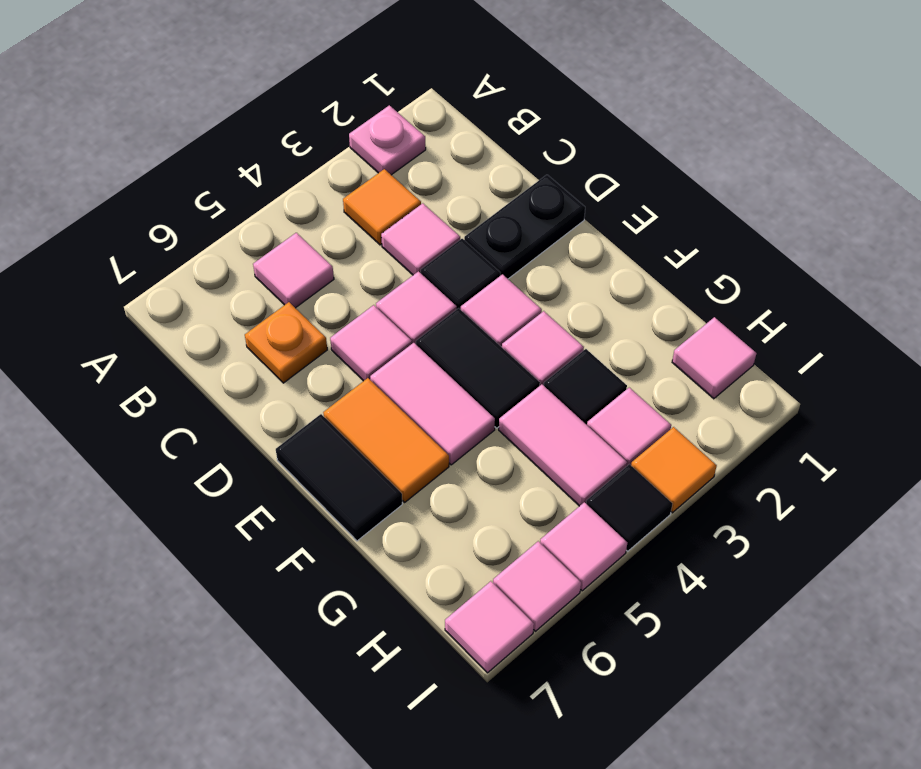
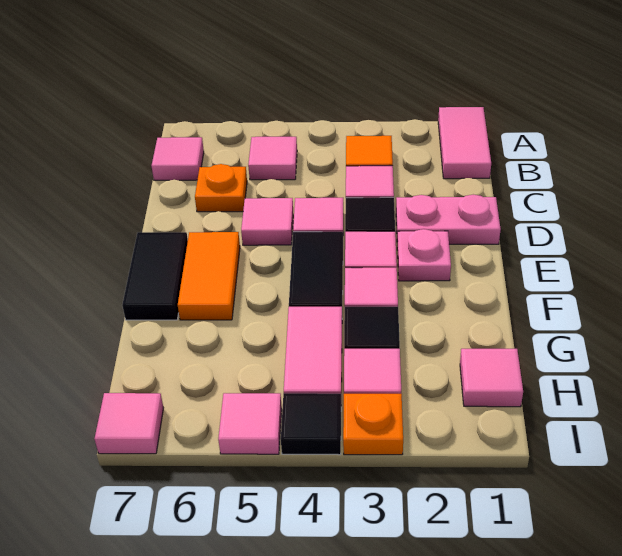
pink plate A2 level 1 -> pink plate E2 level 1
black plate D1:D2 level 1 -> pink plate D1:D2 level 1
pink tile E5:F5 level 1 -> pink tile A1:B1 level 1
orange tile I3 level 1 -> orange plate I3 level 1
pink tile I6 level 1 -> pink tile B7 level 1

